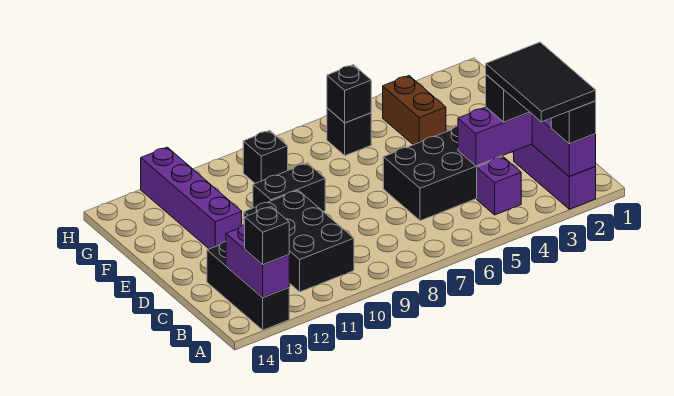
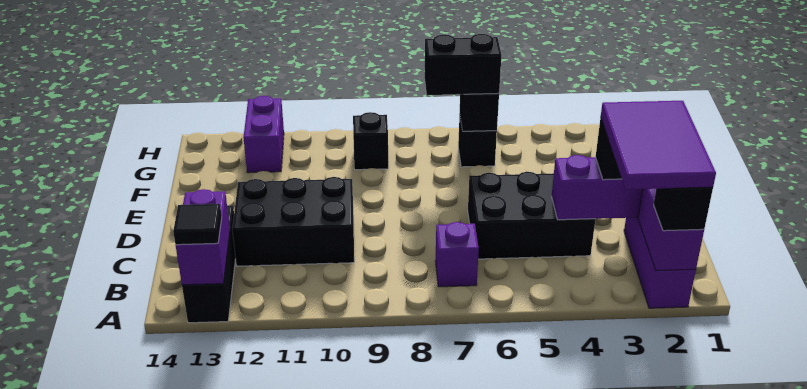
black tile A2:C3 level 4 -> purple tile A2:C3 level 4
black brick A13 level 3 -> black tile A13 level 3
purple brick B4 level 1 -> purple brick B7 level 1
black brick B10:D11 level 1 -> black brick C10:D12 level 1
black brick E9:E10 level 1 -> black brick G6:G7 level 3
purple brick E12:H12 level 1 -> purple brick G12:H12 level 1
brown brick F4:G4 level 1 -> none

